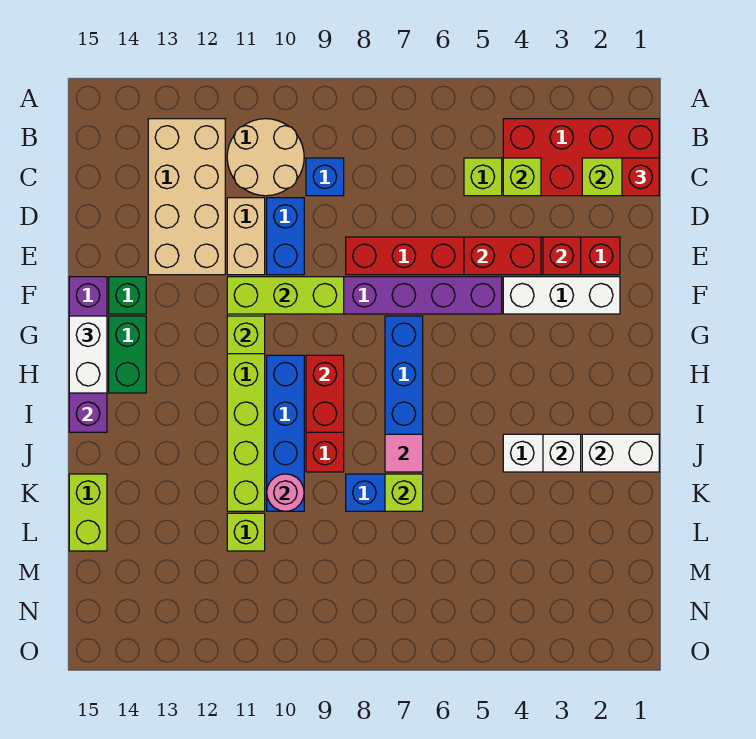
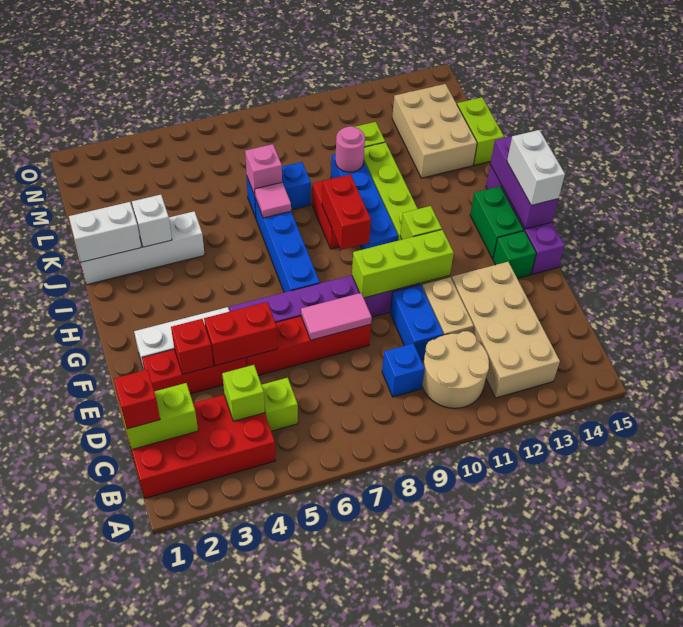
none -> pink tile E7:E8 level 2
lime brick K7 level 2 -> pink brick K7 level 2
none -> tan brick K13:M14 level 1

